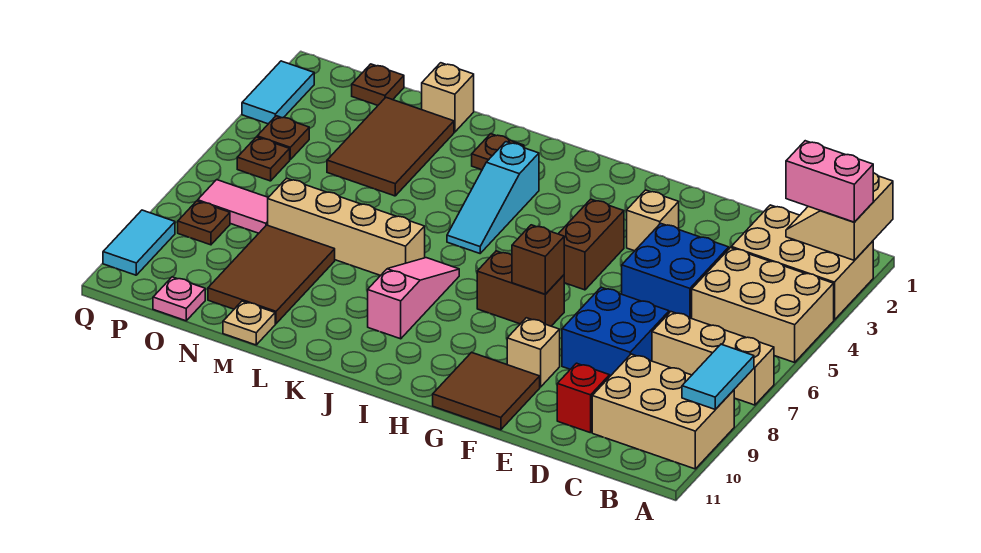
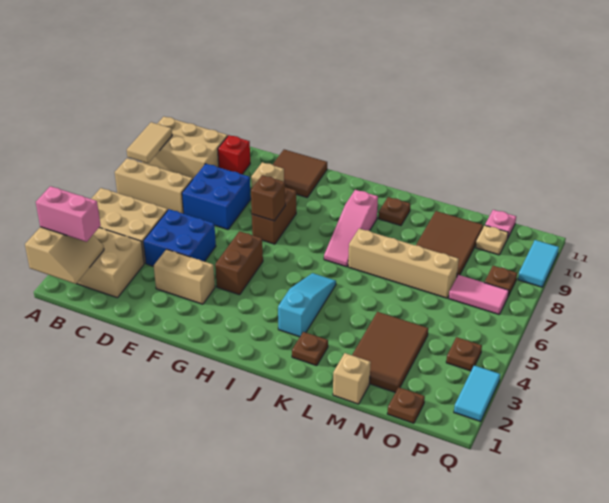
cyan tile A8:A9 level 2 -> tan tile A8:A9 level 2
tan brick F3 level 1 -> tan brick E3:F3 level 1
brown brick G7:H7 level 1 -> brown brick G7:G8 level 1
tan plate M11 level 1 -> tan plate O10 level 1
brown plate P5 level 1 -> brown plate K10 level 1

